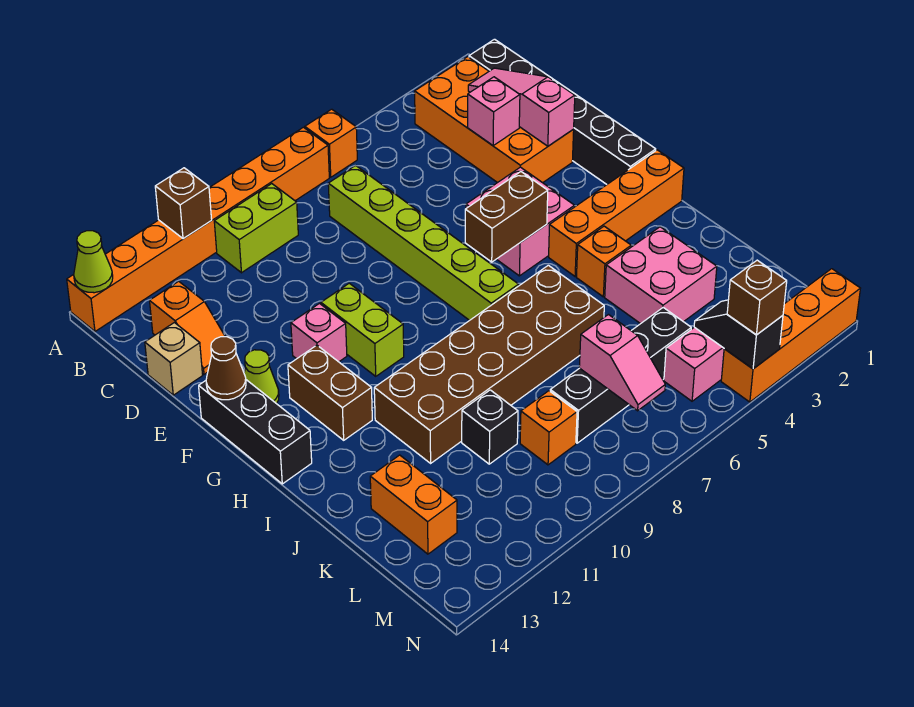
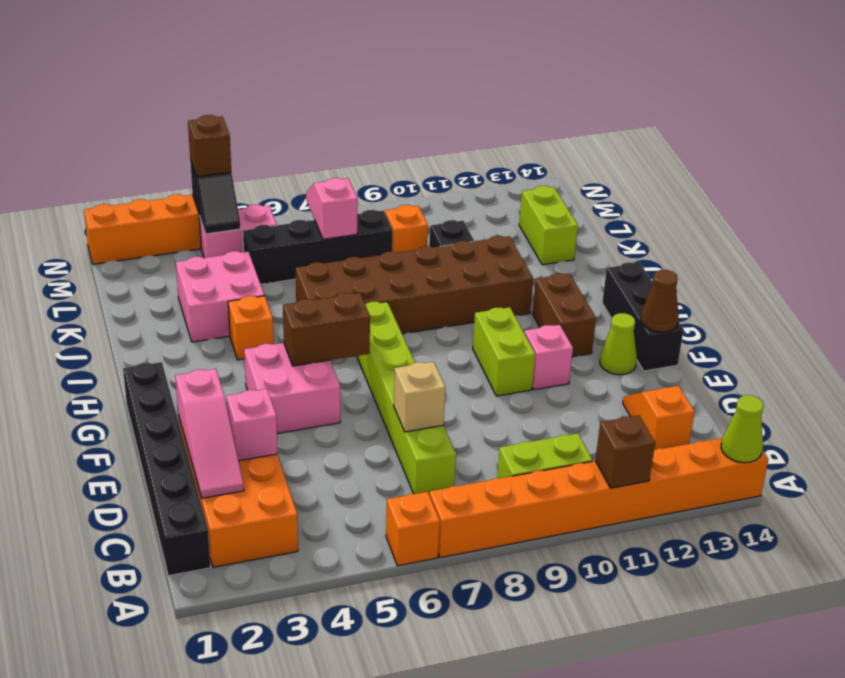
tan brick D14 level 1 -> tan brick D7 level 2
orange brick H1:H4 level 1 -> none
orange brick K13:L13 level 1 -> lime brick K13:L13 level 1

